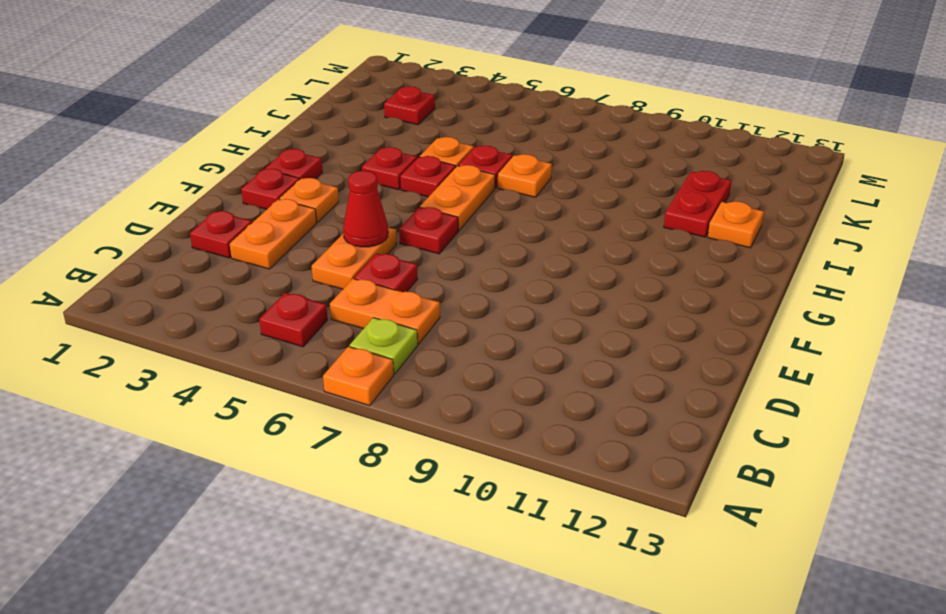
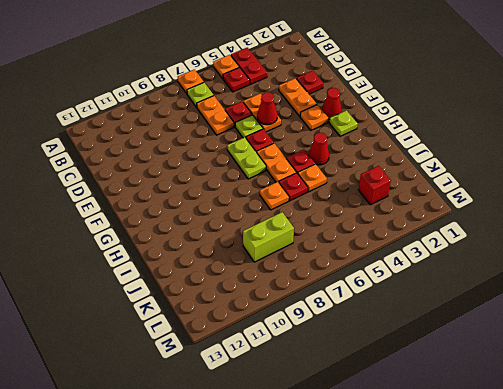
orange plate C6:C7 level 1 -> orange plate C7:D7 level 1
none -> lime plate E6 level 1
red plate F2 level 1 -> red cone F2 level 1
none -> lime plate F7:G7 level 1
red plate G2 level 1 -> lime plate G2 level 1
red plate H4 level 1 -> red cone H4 level 1
red plate I11:J11 level 1 -> red plate A4:B4 level 1
orange plate I12 level 1 -> orange plate A5 level 1
red plate K3 level 1 -> red brick K3 level 1
none -> lime brick K8:K9 level 1

